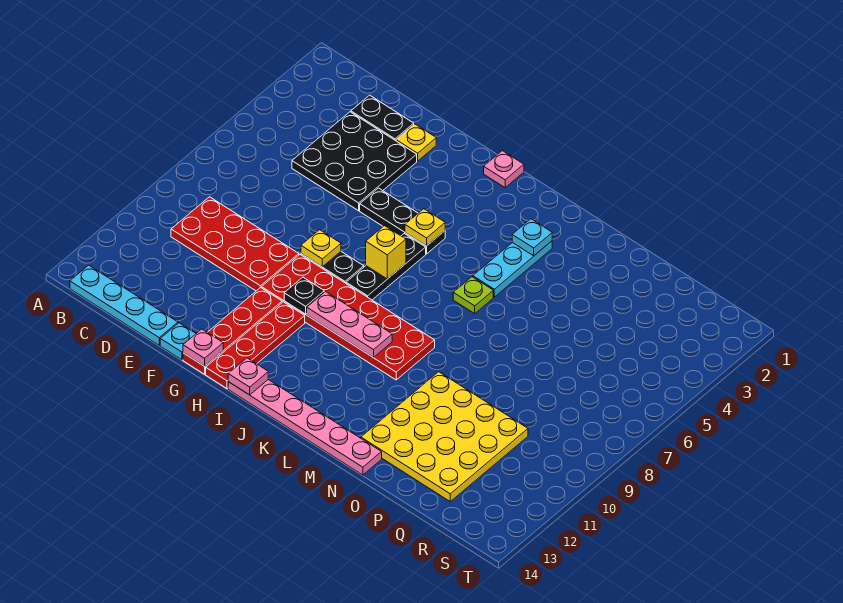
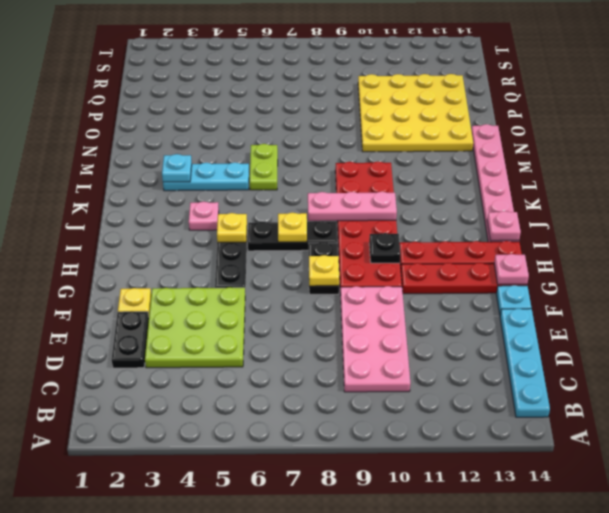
red plate C9:F10 level 1 -> pink plate C9:F10 level 1
black plate D3:F5 level 1 -> lime plate D3:F5 level 1
pink plate I1 level 1 -> pink plate J4 level 1
yellow brick I7 level 2 -> yellow plate I7 level 2
pink plate I10:K10 level 2 -> pink plate J8:J10 level 2
lime plate L6 level 1 -> lime plate L6:M6 level 1

